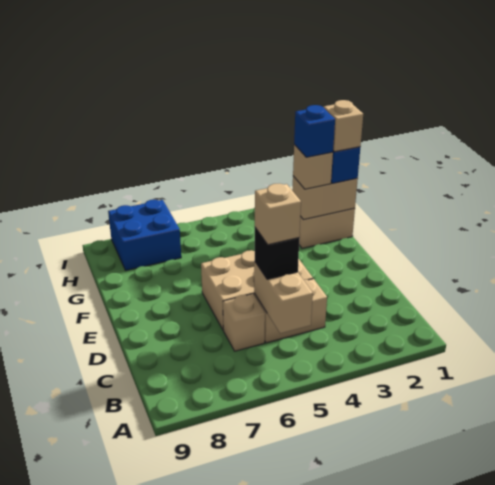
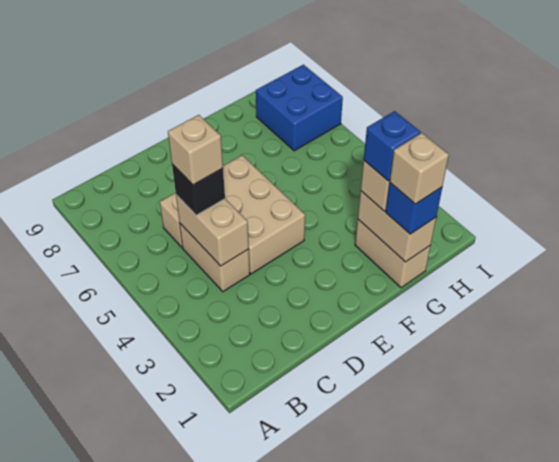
tan brick B5:C5 level 2 -> tan brick C4:C5 level 2

